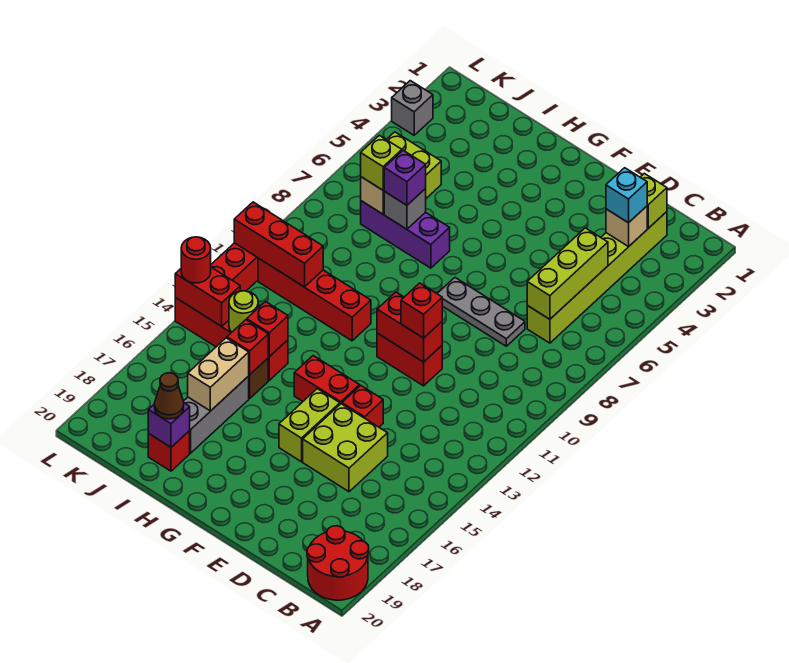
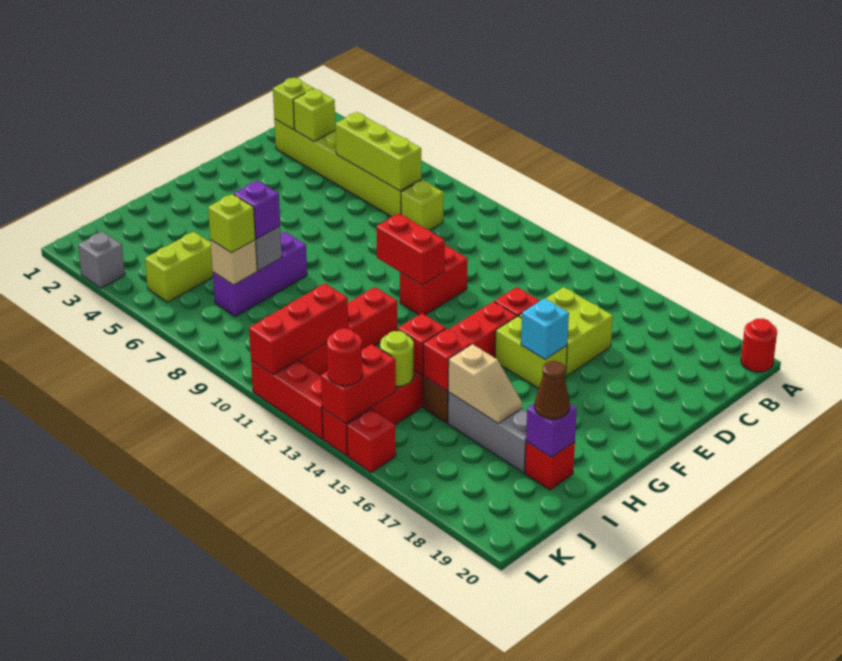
red round brick A19:B20 level 1 -> red round brick A20 level 1
tan brick C3 level 2 -> lime brick C3 level 2
cyan brick C3 level 3 -> cyan brick F16 level 2
none -> lime brick C8 level 1
grey plate D8:F8 level 1 -> none
red brick E11:F11 level 2 -> red brick F10:F11 level 2
red brick E11 level 3 -> red brick L15 level 1
tan brick I16:I17 level 2 -> tan slope I16:I17 level 2 top 16

